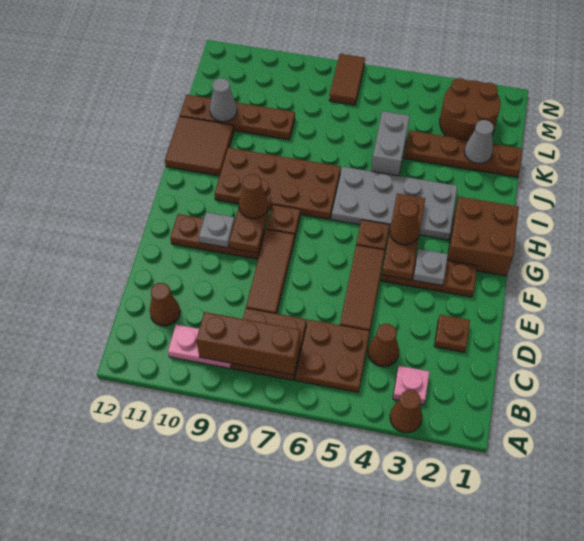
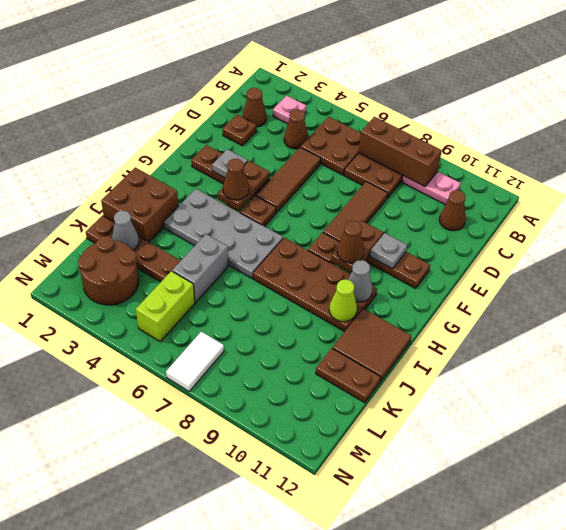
brown cone A3 level 1 -> brown cone C2 level 1
brown plate F4:H4 level 2 -> brown plate F4:G4 level 2
brown brick G1:H2 level 1 -> brown brick I1:J2 level 1
none -> lime cone I10 level 2
brown plate K9:K12 level 1 -> brown plate K11:K12 level 1
grey cone K11 level 2 -> grey cone H10 level 2
none -> lime brick L5:M5 level 1
brown tile M7:N7 level 1 -> white tile M7:N7 level 1

